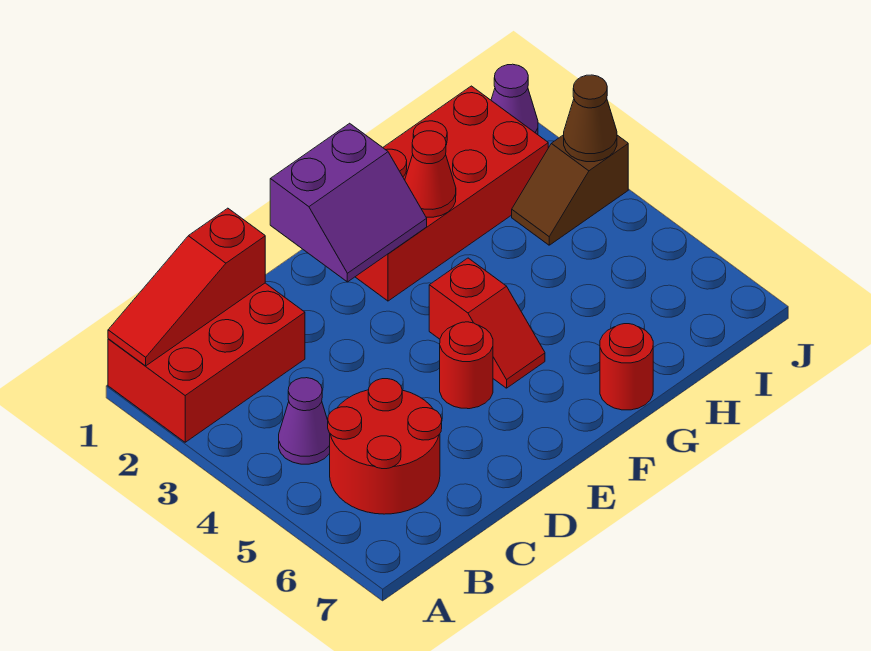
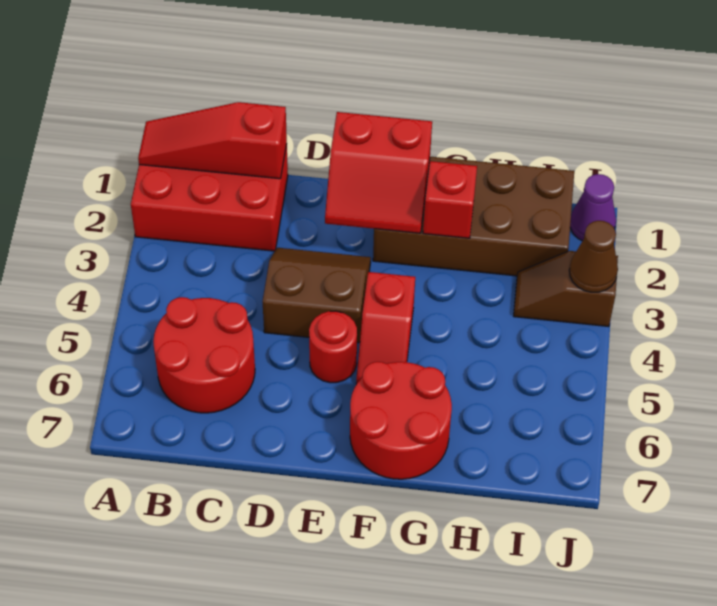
purple cone B4 level 1 -> none
none -> brown slope D3:E4 level 1 top 4
purple slope E1:F2 level 2 top 1 -> red slope E1:F2 level 2 top 1
red brick F1:I2 level 1 -> brown brick F1:I2 level 1
red cone G2 level 2 -> red brick G2 level 2
red round brick G7 level 1 -> red round brick F6:G7 level 1

